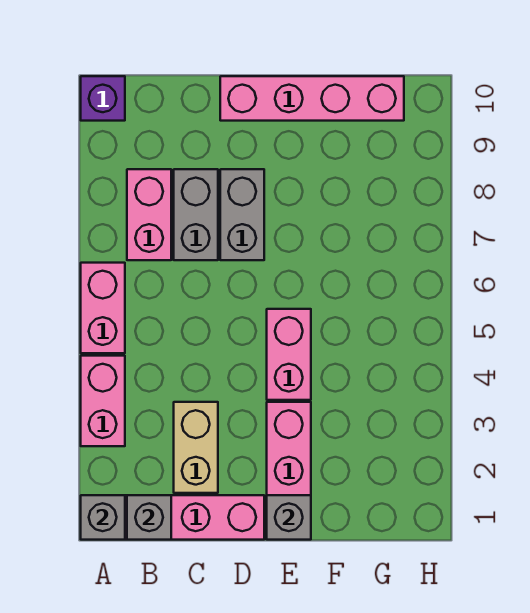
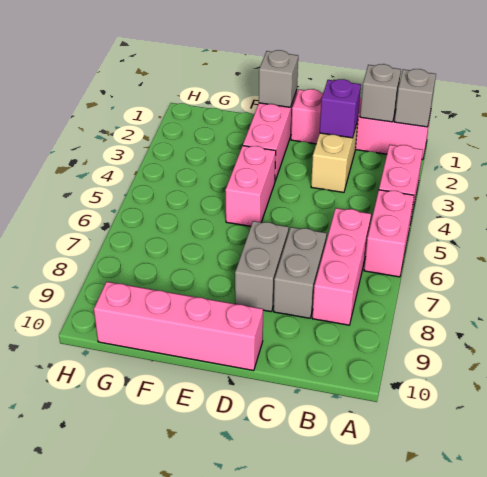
purple brick A10 level 1 -> purple brick C2 level 2
pink brick B7:B8 level 1 -> pink brick B6:B8 level 1

